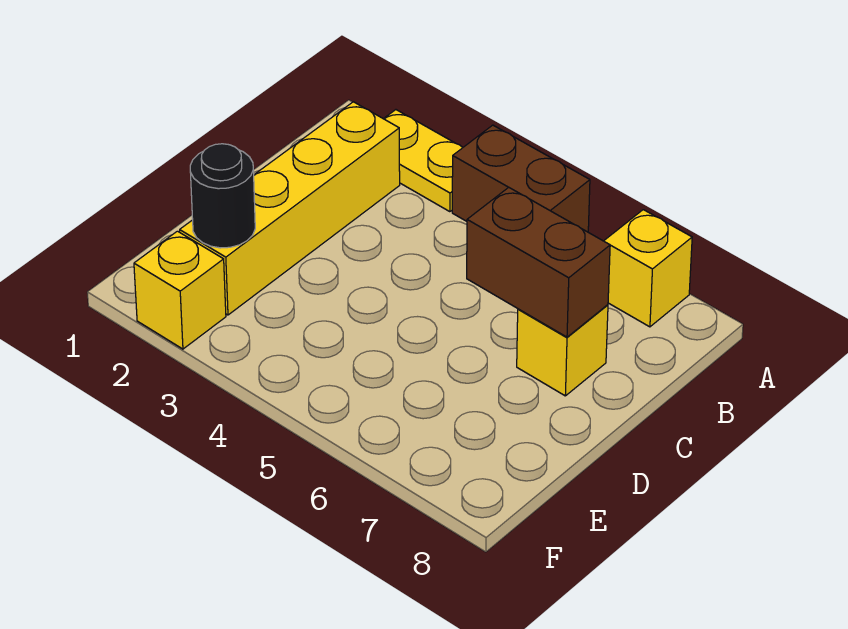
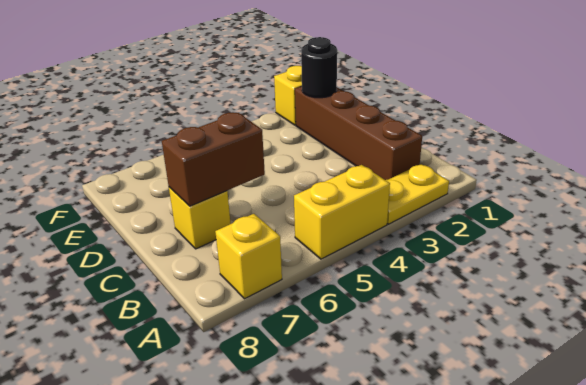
brown brick A4:A5 level 1 -> yellow brick A4:A5 level 1
yellow brick B2:E2 level 1 -> brown brick B2:E2 level 1

